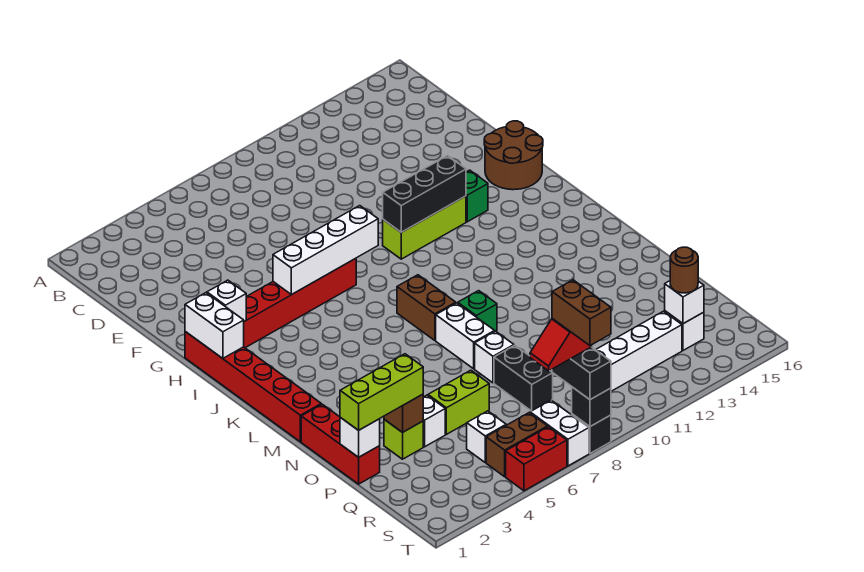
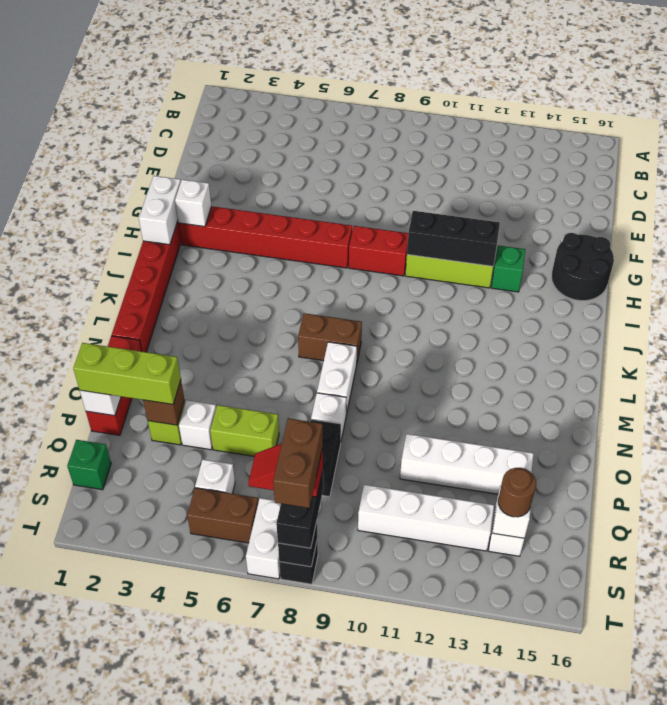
brown round brick G15:H16 level 1 -> black round brick G15:H16 level 1
white brick H5:H8 level 2 -> white brick P11:P14 level 1
brown brick K8:L8 level 1 -> brown brick L7:L8 level 1
green brick M9 level 1 -> green brick R1 level 1
red brick T5:T6 level 1 -> red brick H8:H9 level 1

